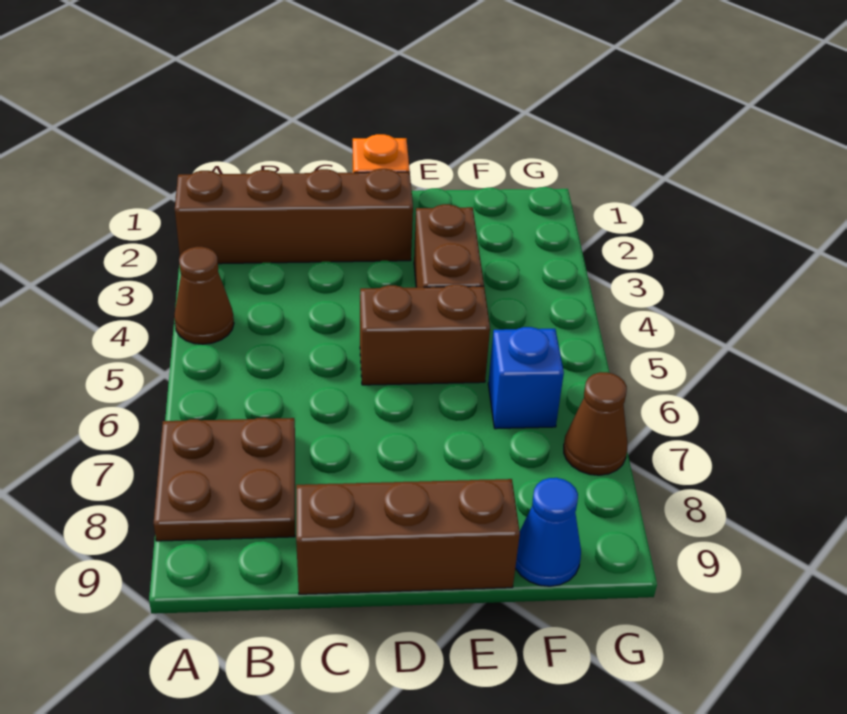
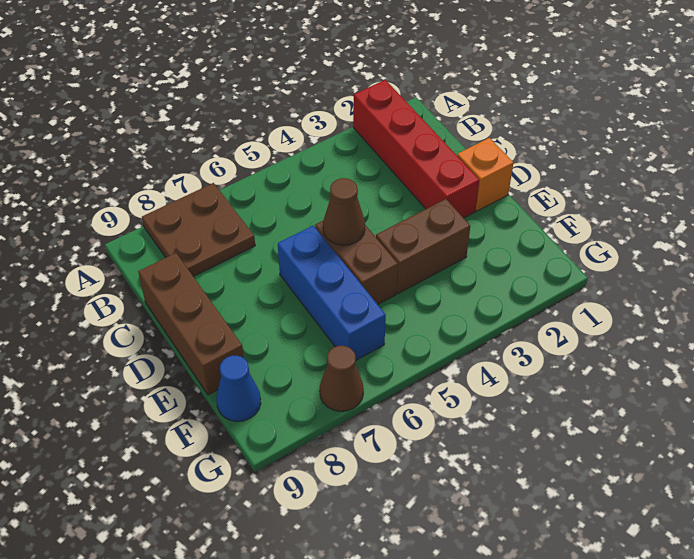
brown brick A2:D2 level 1 -> red brick A2:D2 level 1
brown cone A4 level 1 -> brown cone D5 level 2
blue brick F6 level 1 -> blue brick D6:F6 level 1

